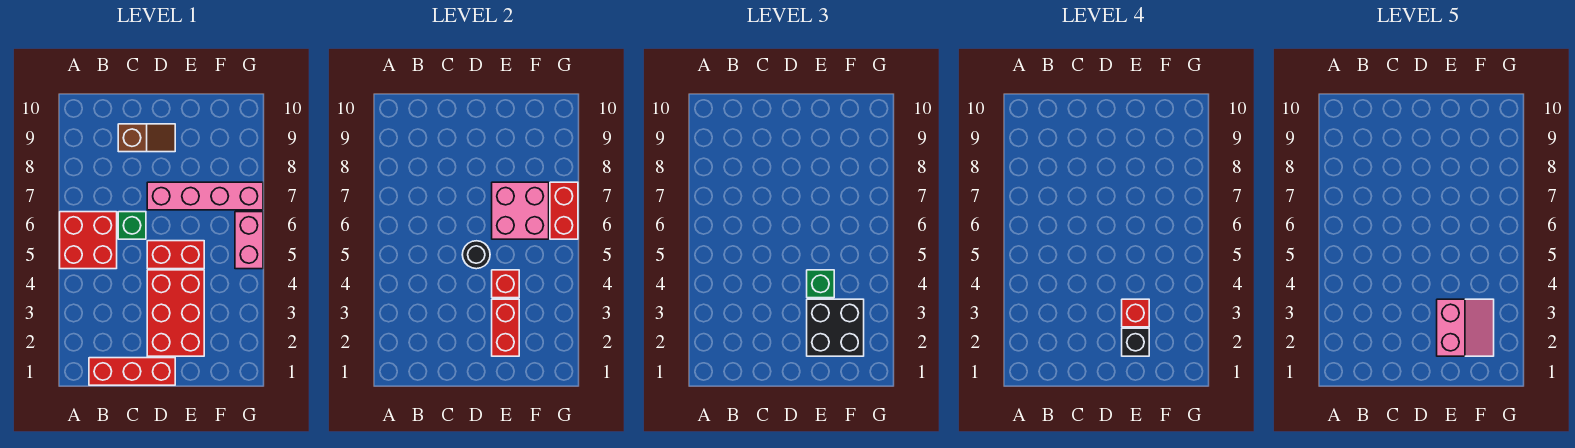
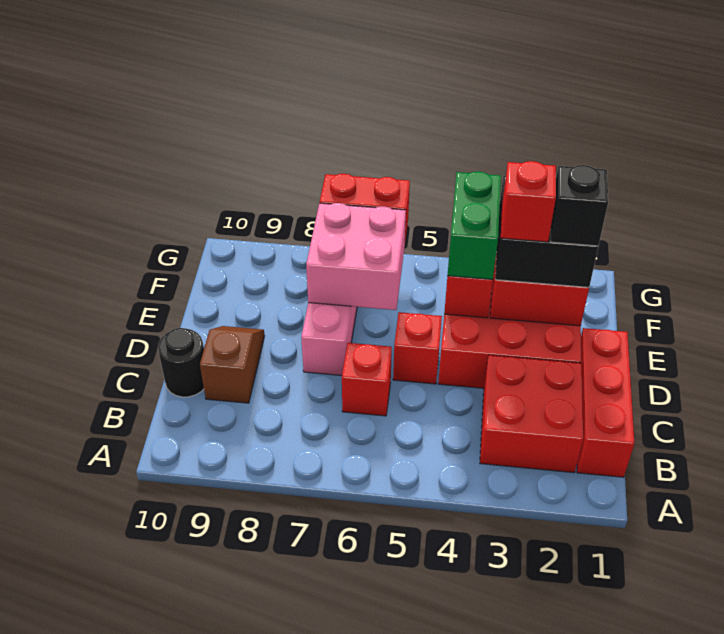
red brick A5:B6 level 1 -> red brick B2:C3 level 1
green brick C6 level 1 -> red brick C6 level 1
red brick D5:E5 level 1 -> red brick D5 level 1
black round brick D5 level 2 -> black round brick C10 level 1
pink slope E2:F3 level 5 top E -> none
green brick E4 level 3 -> green brick E4:F4 level 3
pink brick G5:G6 level 1 -> none

